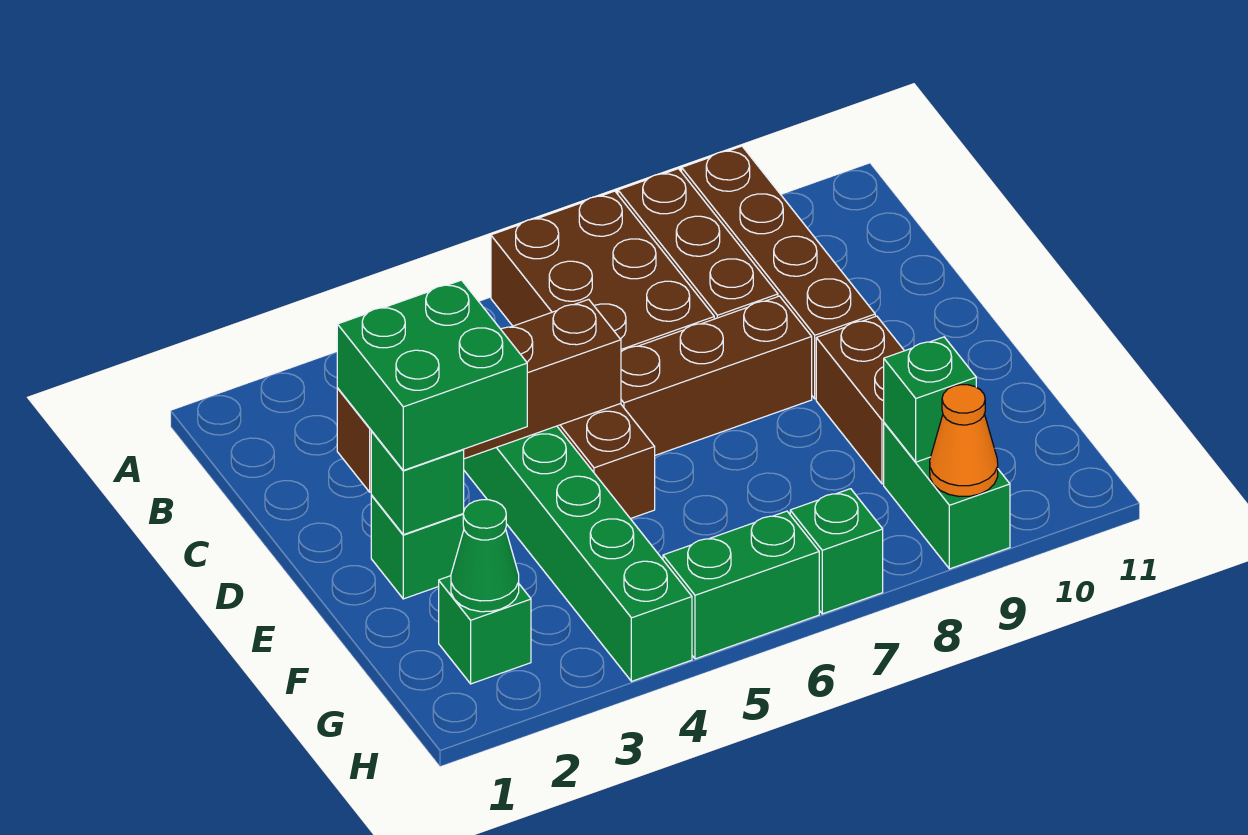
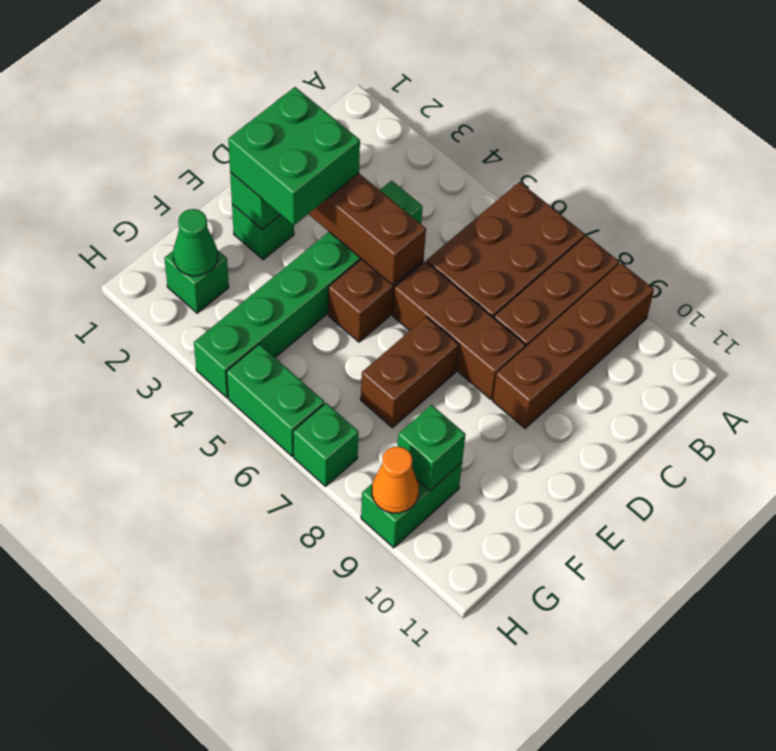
brown brick E9:F9 level 1 -> brown brick E7:F7 level 1

